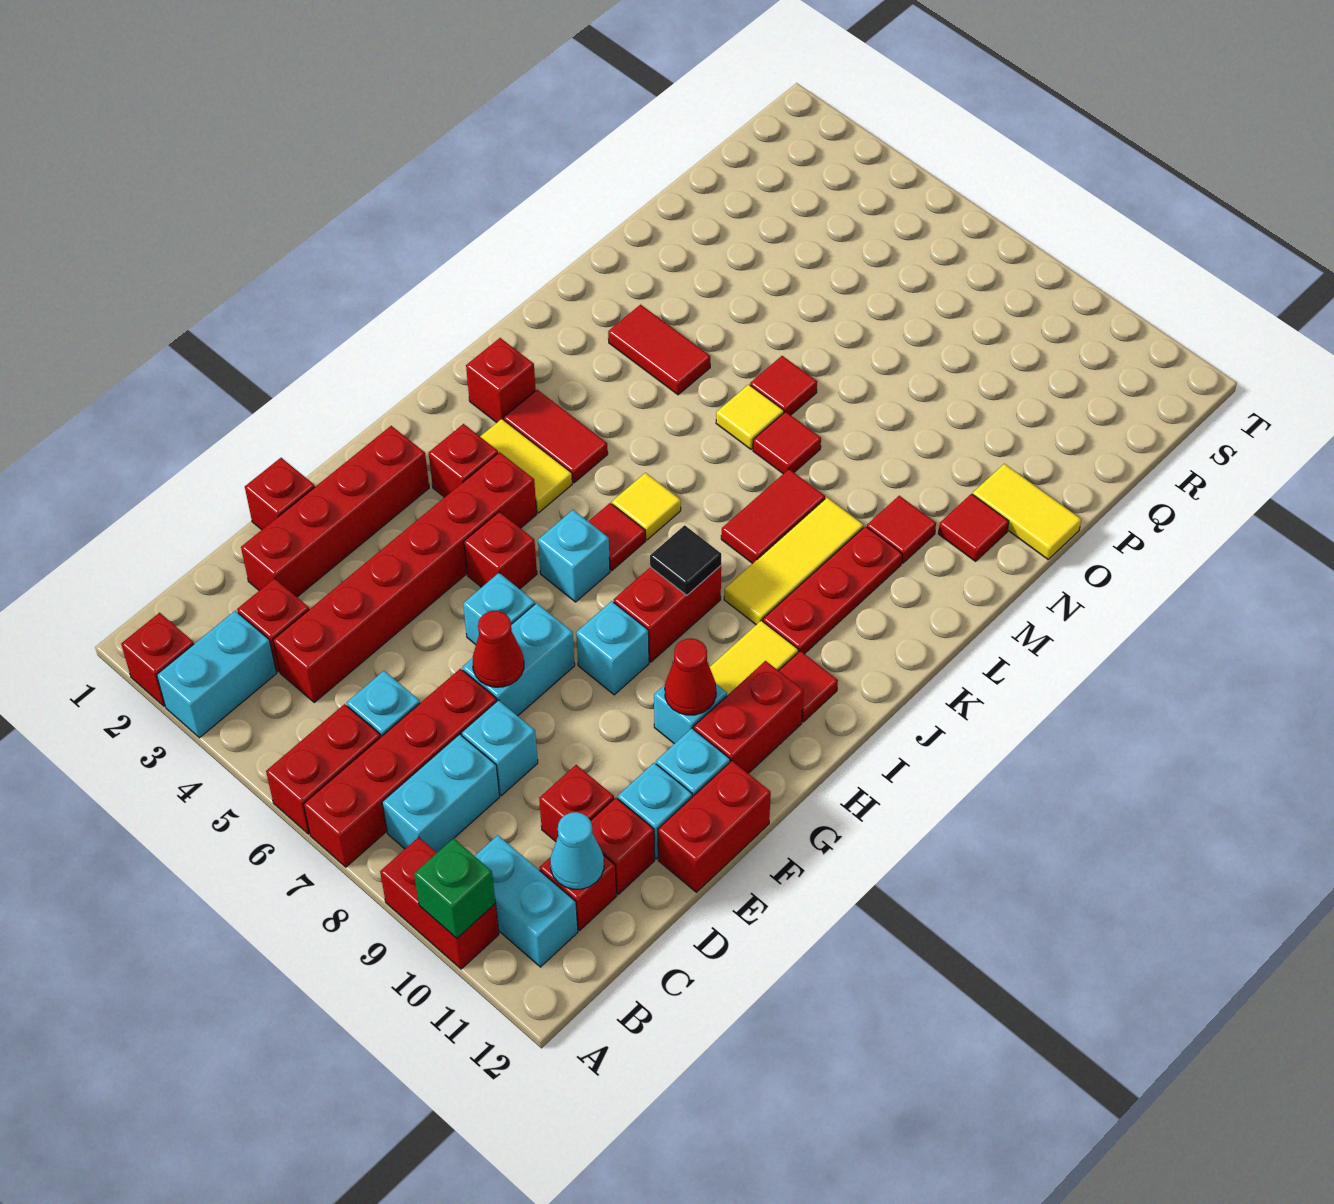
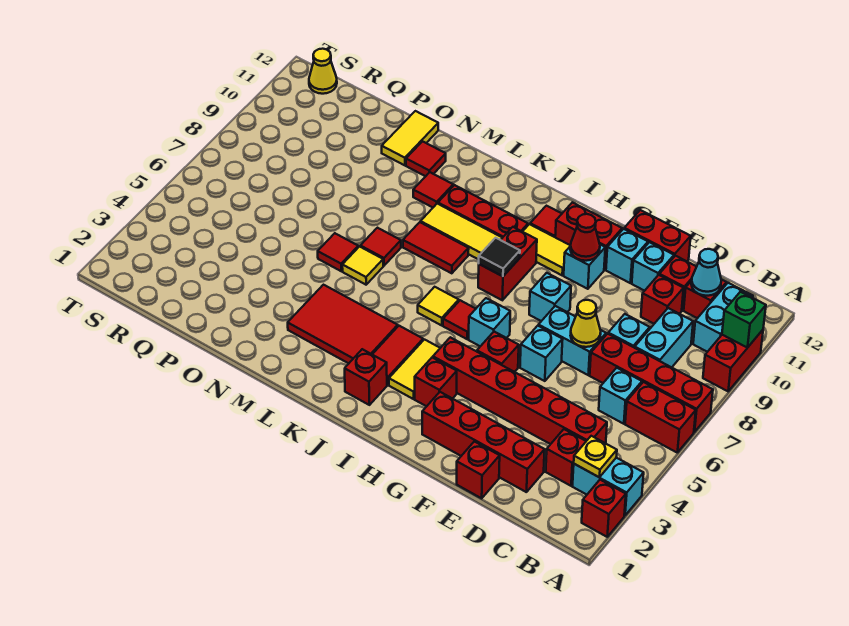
none -> yellow plate B3 level 2
cyan brick B8:C8 level 1 -> cyan brick C8:C9 level 1
red cone E7 level 2 -> yellow cone E7 level 2
red brick H8:I8 level 1 -> red brick I8:I9 level 1
red tile M3:M4 level 1 -> red tile K3:M4 level 1
none -> yellow cone S12 level 1

